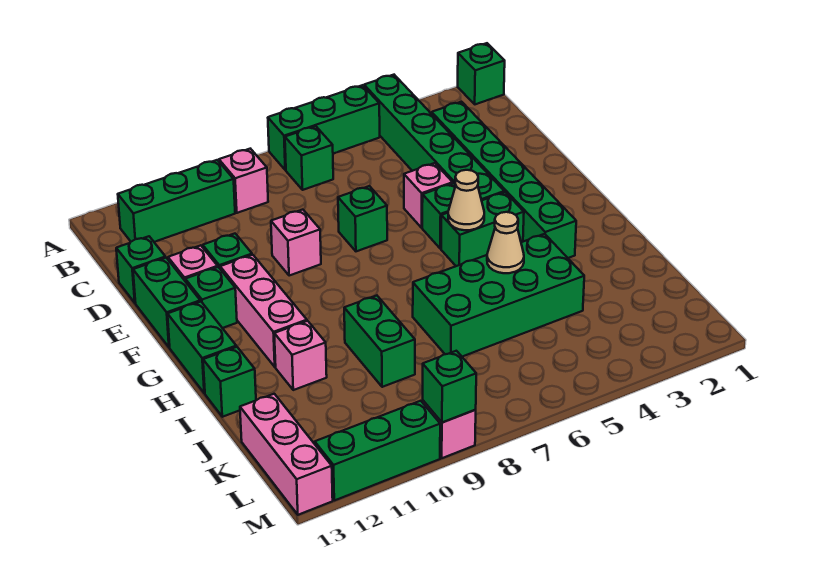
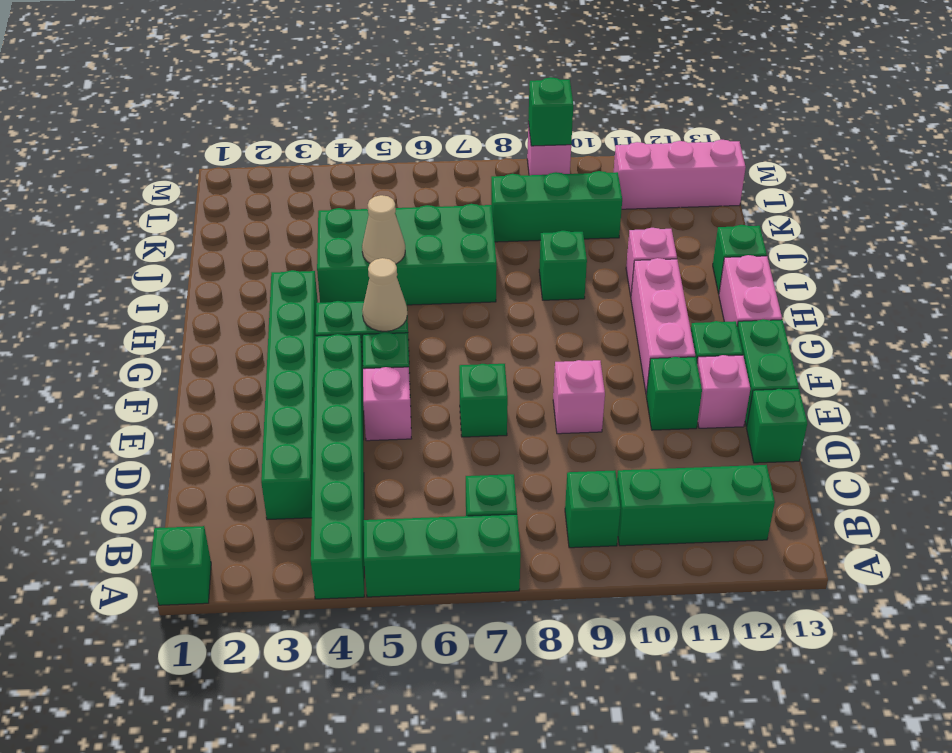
pink brick B9 level 1 -> green brick B9 level 1
green brick G13:H13 level 1 -> pink brick G13:H13 level 1
green brick I9:J9 level 1 -> green brick I9 level 1
pink brick K13:M13 level 1 -> pink brick L11:L13 level 1
green brick M10:M12 level 1 -> green brick K8:K10 level 1

